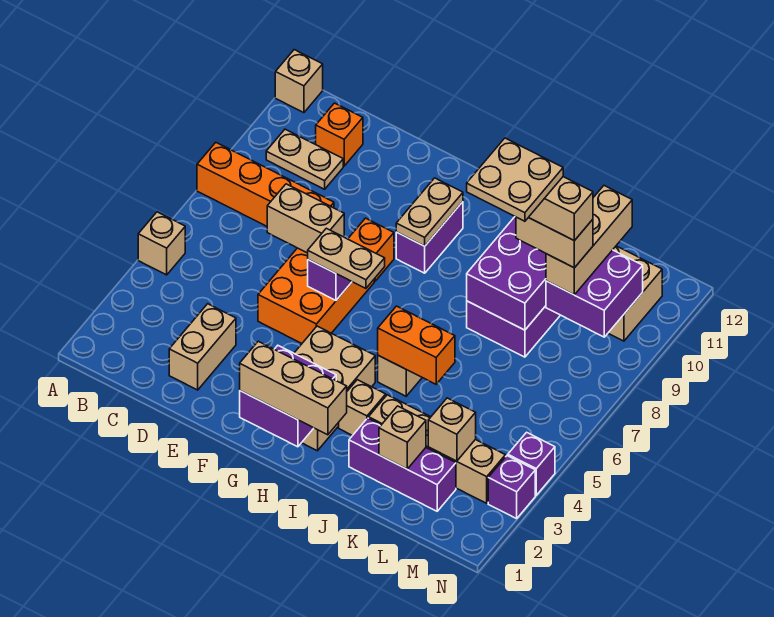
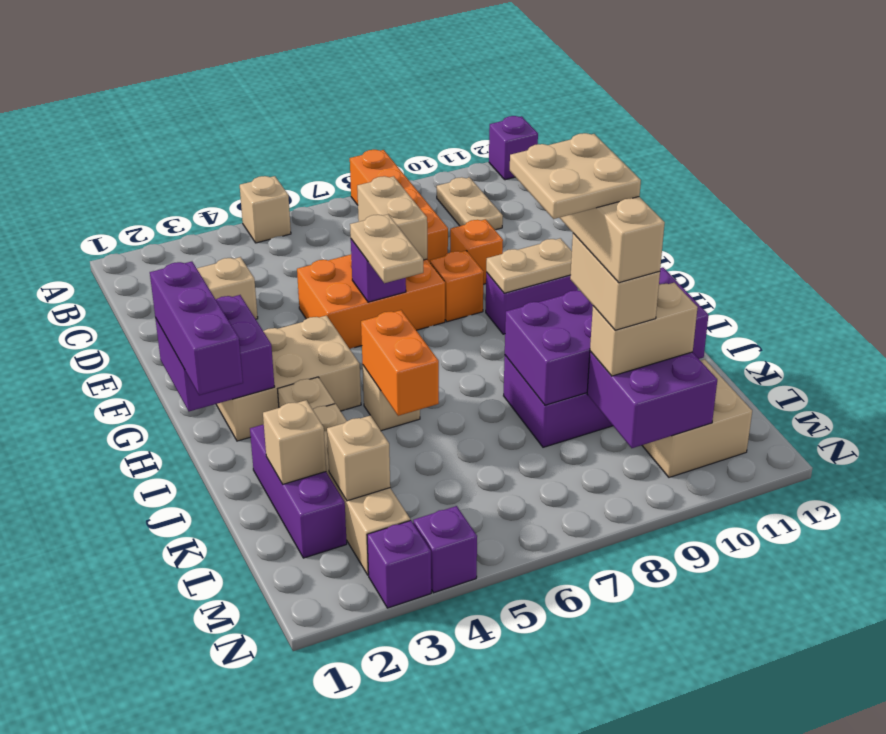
tan brick A12 level 1 -> purple brick A12 level 1
orange brick C11 level 1 -> orange brick E9 level 1
tan brick G1:I1 level 3 -> purple brick G1:I1 level 3
tan brick L9:L11 level 3 -> tan brick L9:L10 level 3

